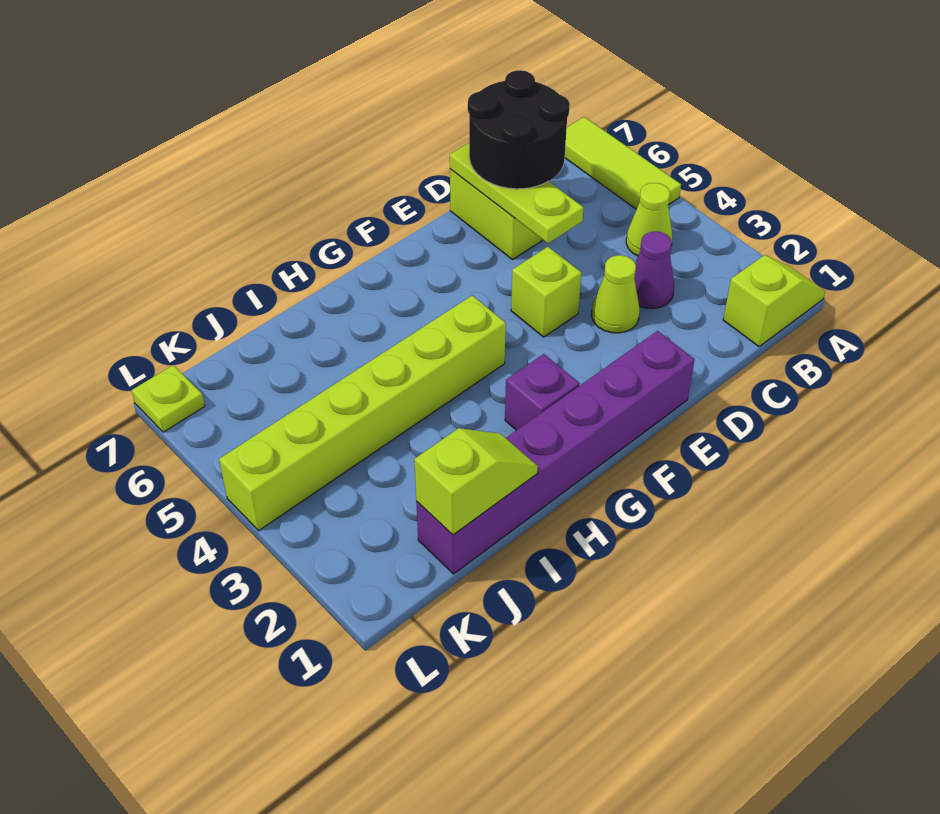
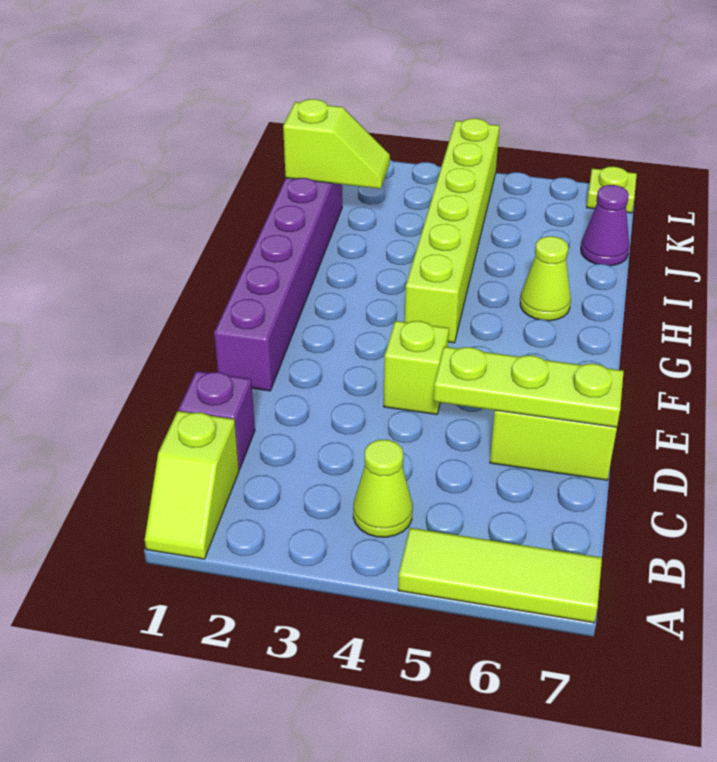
purple cone C3 level 1 -> purple cone J7 level 1
black round brick C6:D7 level 3 -> none
lime cone D3 level 1 -> lime cone H6 level 1
purple brick G2 level 1 -> purple brick C1 level 1
lime slope I1:J1 level 2 top J -> lime slope J1:J2 level 2 top 1

